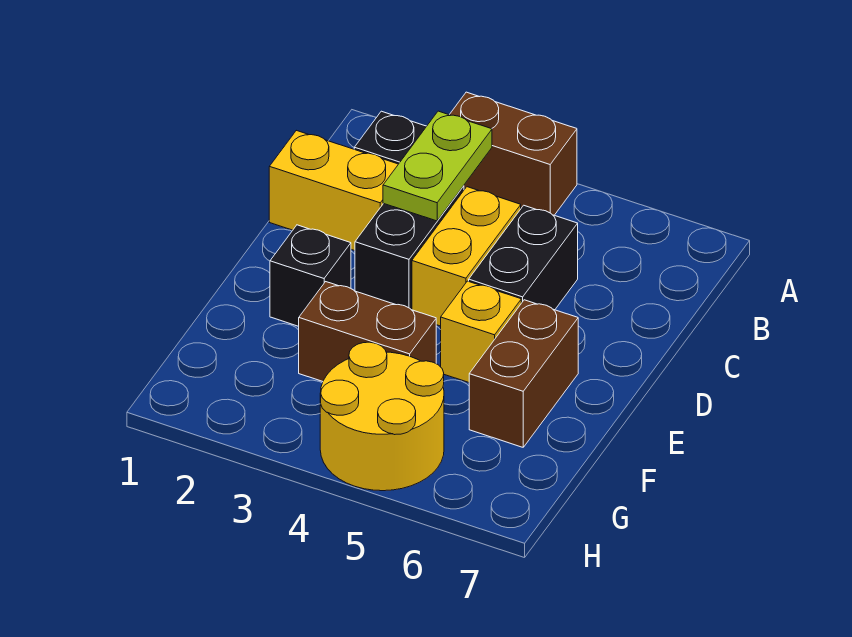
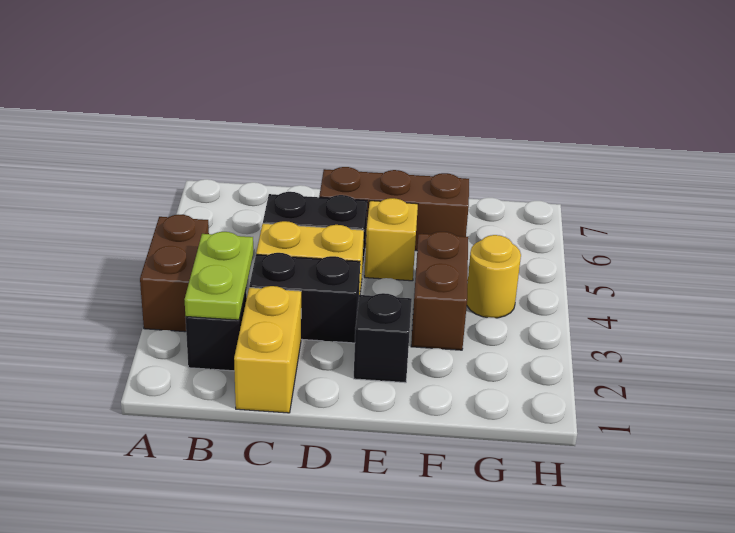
lime plate B3:C3 level 2 -> lime plate B2:B3 level 2
brown brick E6:F6 level 1 -> brown brick D6:F6 level 1
yellow round brick G4:H5 level 1 -> yellow round brick G4 level 1

